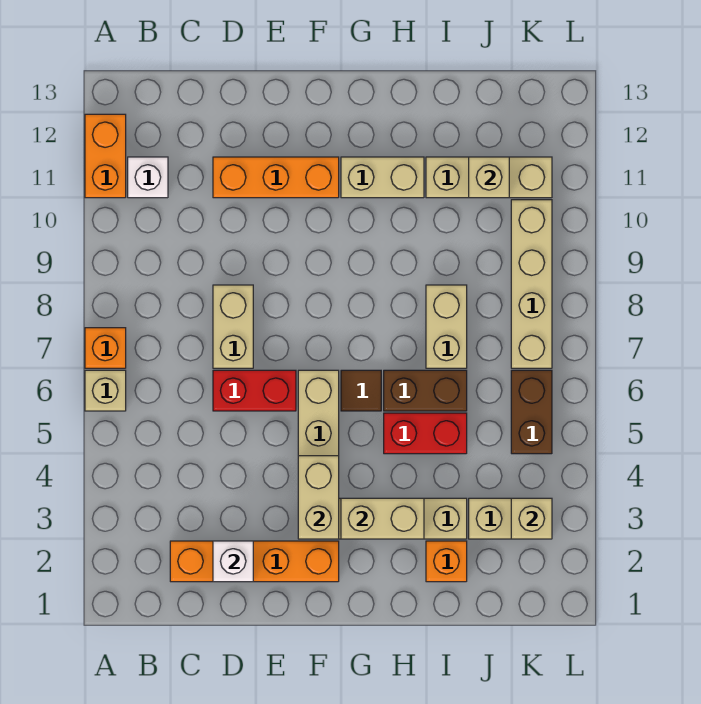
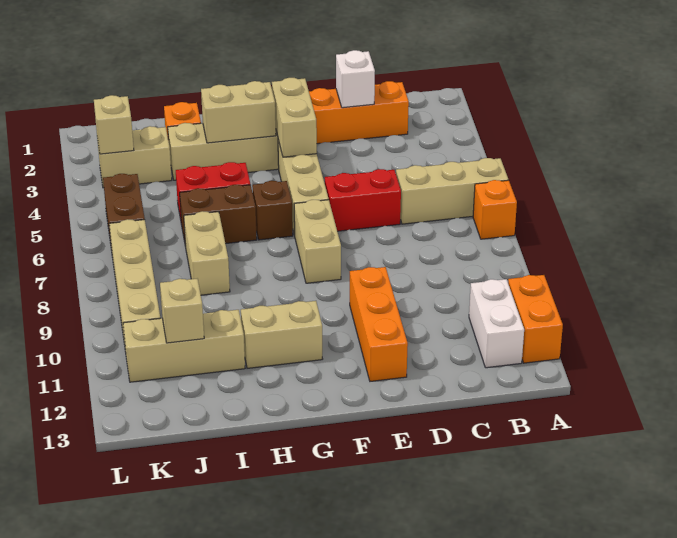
tan brick A6 level 1 -> tan brick A6:C6 level 1
white brick B11 level 1 -> white brick B11:B12 level 1
tan brick D7:D8 level 1 -> tan brick F7:F8 level 1
orange brick D11:F11 level 1 -> orange brick E10:E12 level 1
brown tile G6 level 1 -> brown brick G6 level 1

